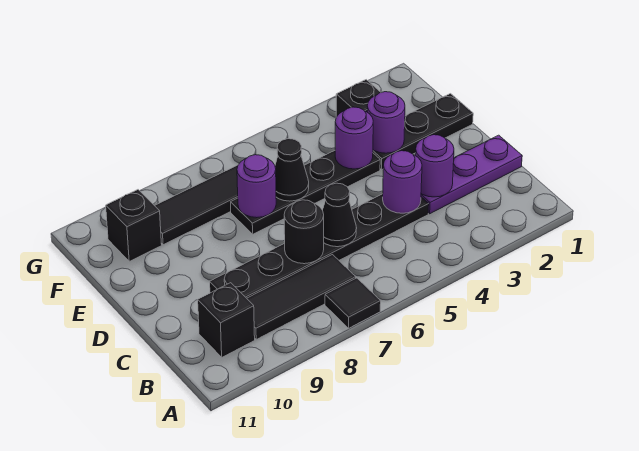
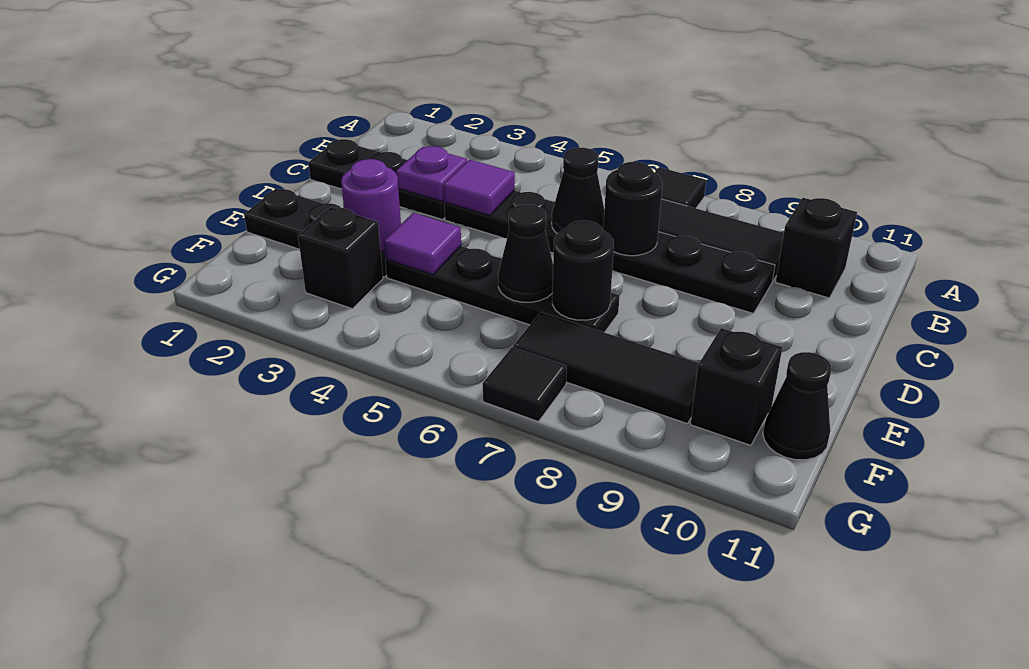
purple plate C1:C3 level 1 -> black plate C1:C3 level 1
purple round brick C3 level 2 -> purple plate C3 level 2
purple round brick C4 level 2 -> purple tile C4 level 2
purple round brick E4 level 2 -> purple tile E4 level 2
purple round brick E7 level 2 -> black round brick E7 level 2
none -> black cone F11 level 1
none -> black tile G7 level 1

